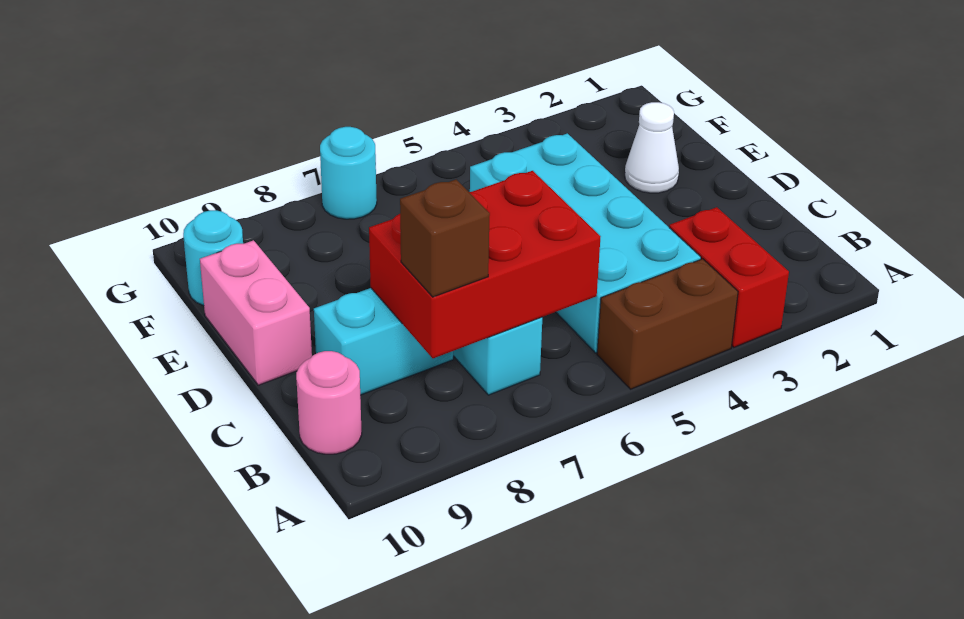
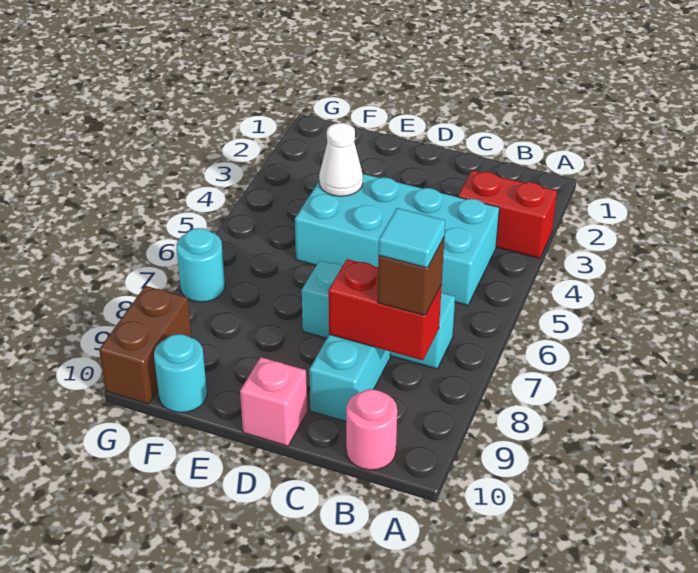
brown brick A4:A5 level 1 -> brown brick G9:G10 level 1
red brick B6:C8 level 2 -> red brick B8:C8 level 2
none -> cyan tile B8 level 4
pink brick D10:E10 level 1 -> pink brick D10 level 1
white cone E2 level 1 -> white cone E4 level 2

